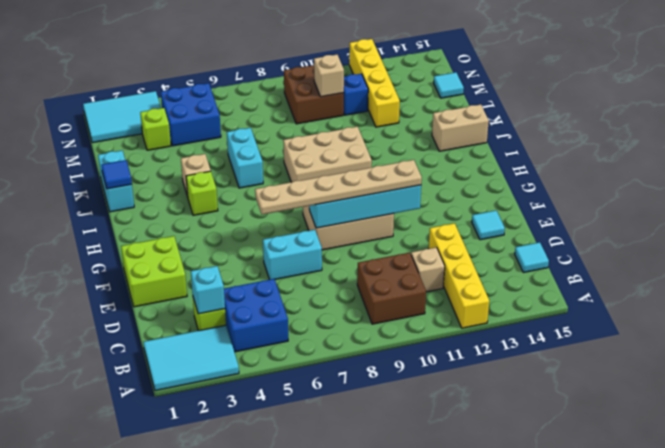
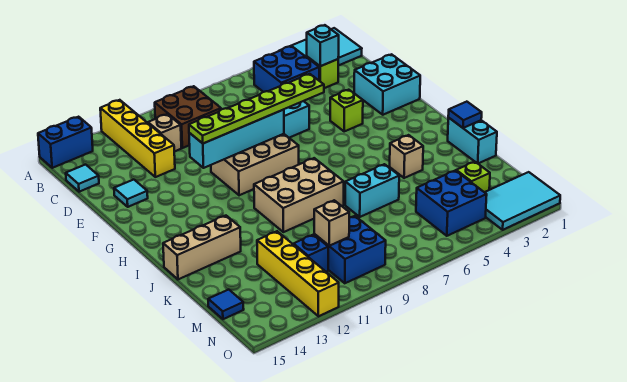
none -> blue brick A14:A15 level 1
lime brick E1:F2 level 1 -> cyan brick E1:F2 level 1
tan plate F6:F11 level 3 -> lime plate F6:F11 level 3
lime brick I4 level 1 -> lime brick F4 level 1
cyan brick J6:K6 level 1 -> cyan brick K6:K7 level 1
tan brick J14:J15 level 1 -> tan brick J13:J15 level 1
brown brick M9:N10 level 1 -> blue brick M9:N10 level 1
cyan tile M15 level 1 -> blue tile M15 level 1

